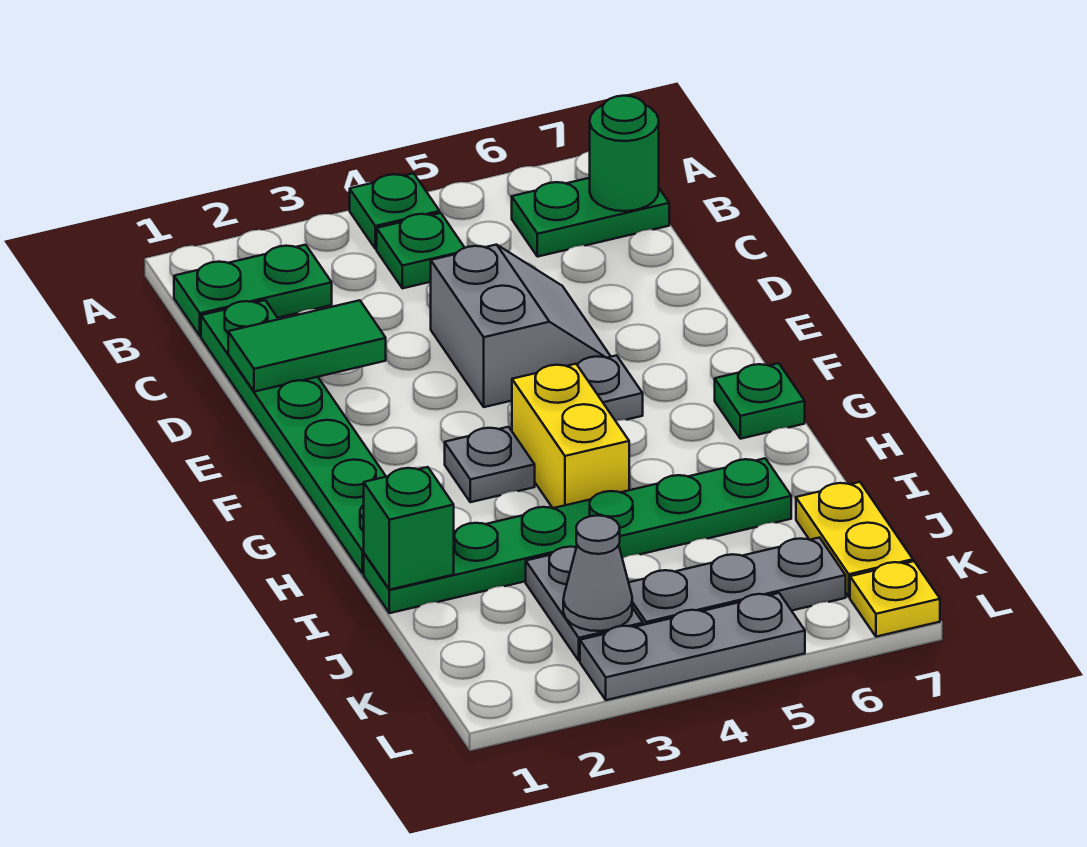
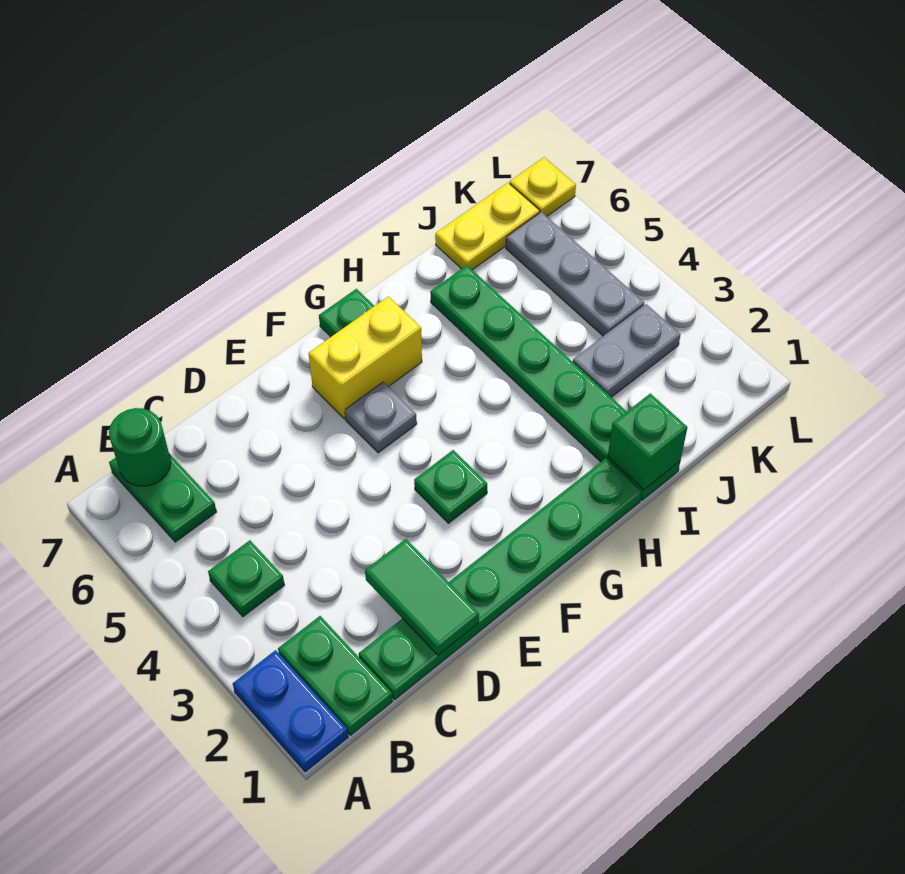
none -> blue plate A1:A2 level 1
green plate A4 level 1 -> green plate F3 level 1
grey slope D4:E5 level 1 top 4 -> none
grey plate G3 level 1 -> none
yellow brick G4:H4 level 1 -> yellow brick F6:G6 level 1
grey cone K3 level 2 -> none
grey plate L3:L5 level 1 -> none

